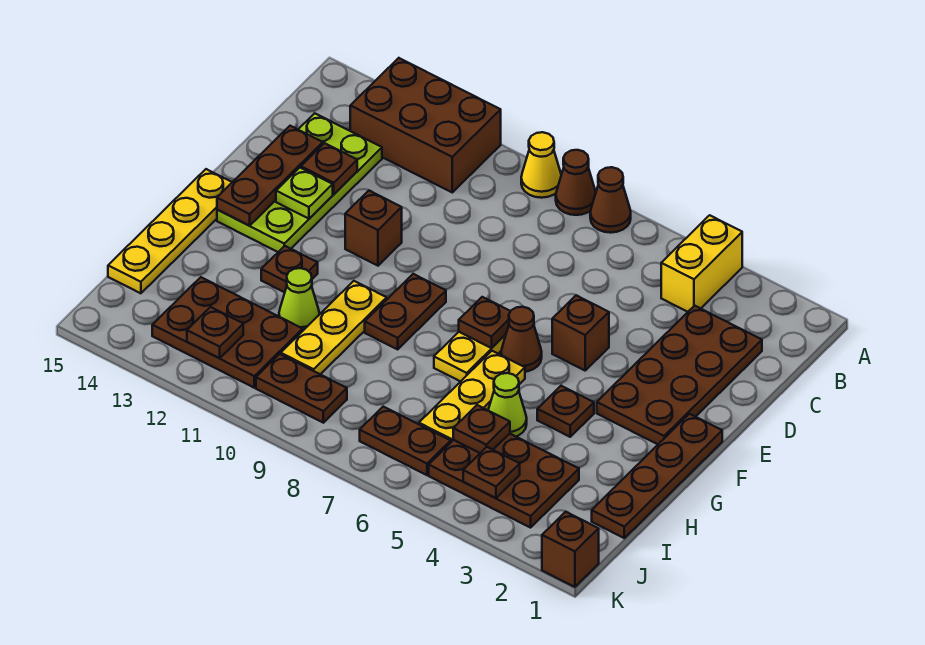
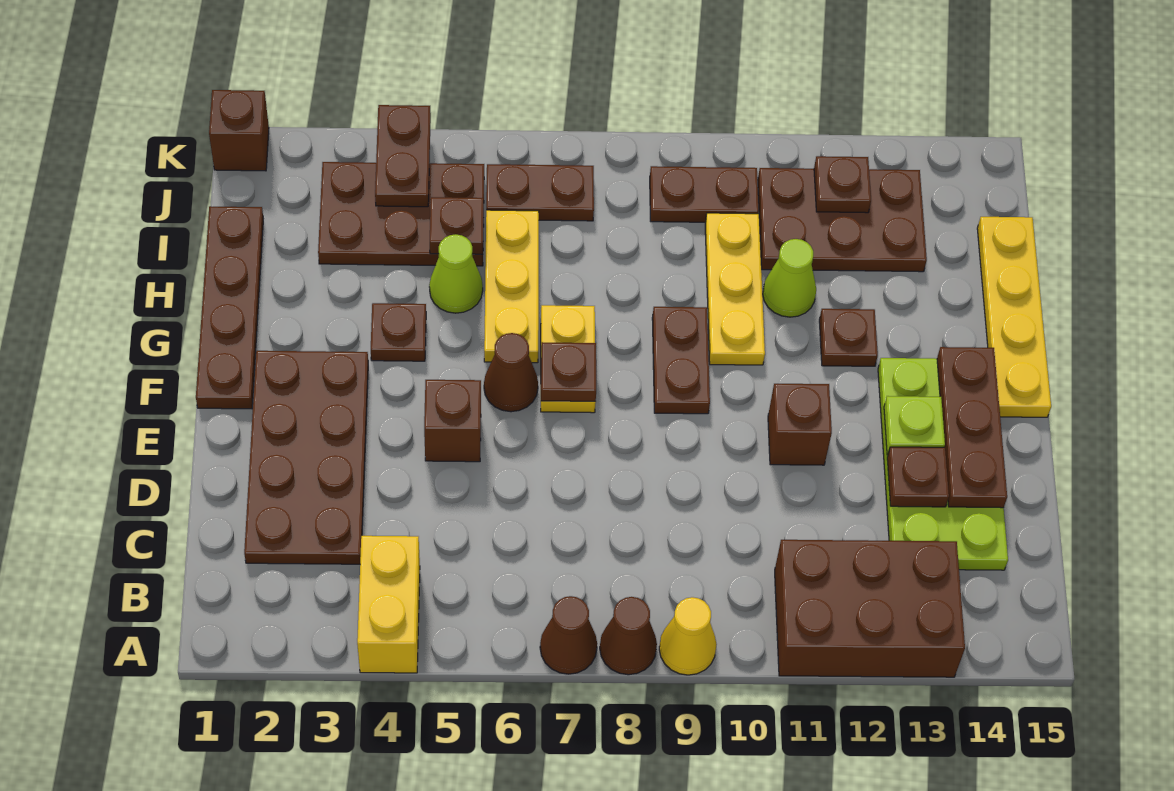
brown plate J4 level 2 -> brown plate J4:K4 level 2

